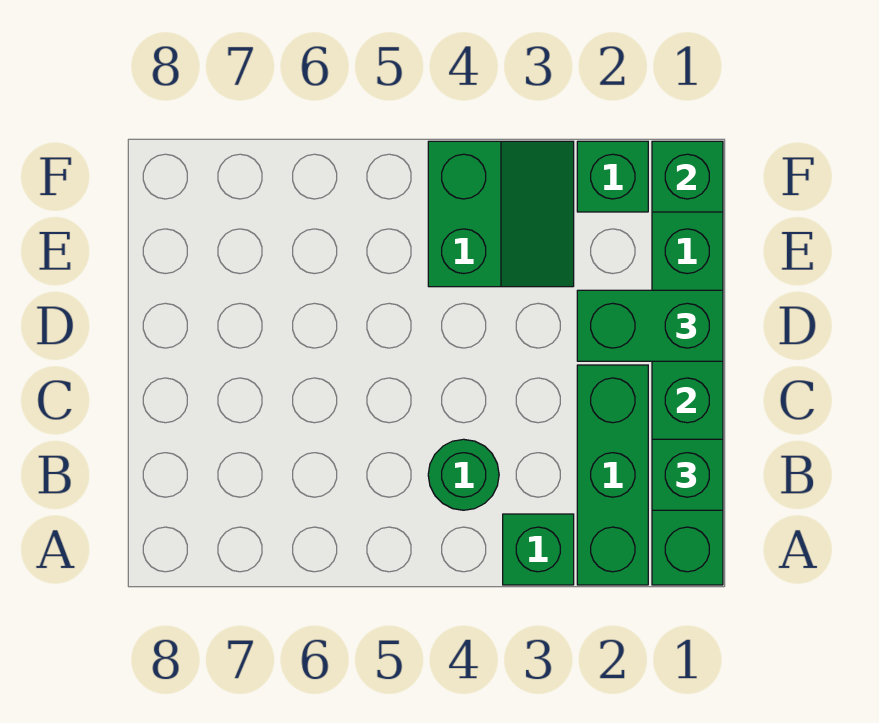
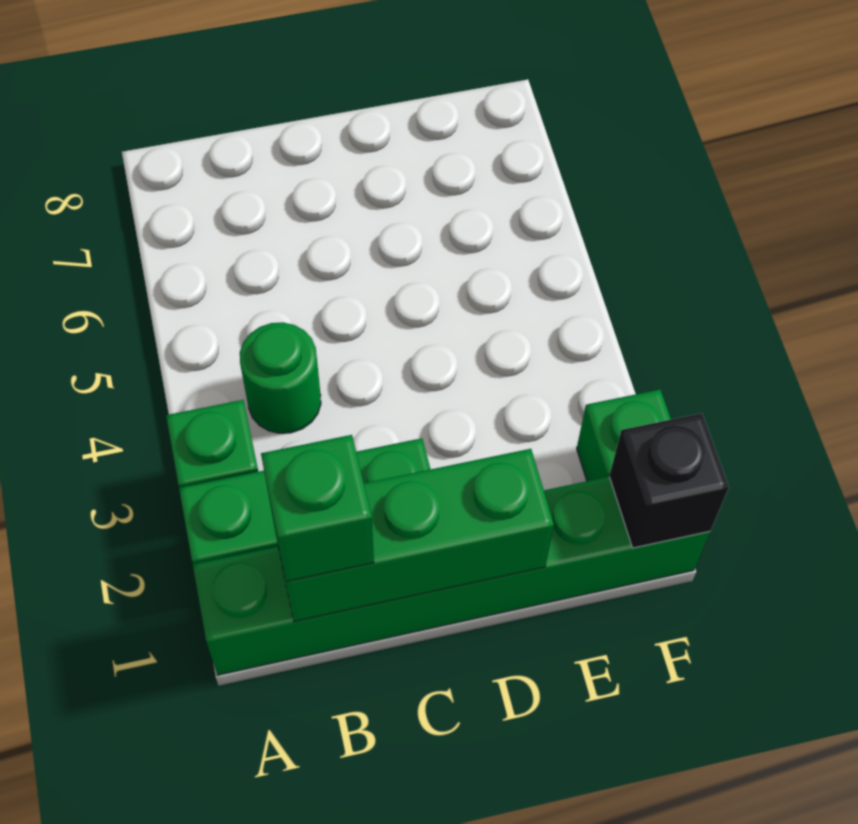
green brick D1:D2 level 3 -> none
green slope E3:F4 level 1 top 4 -> none
green brick F1 level 2 -> black brick F1 level 2

